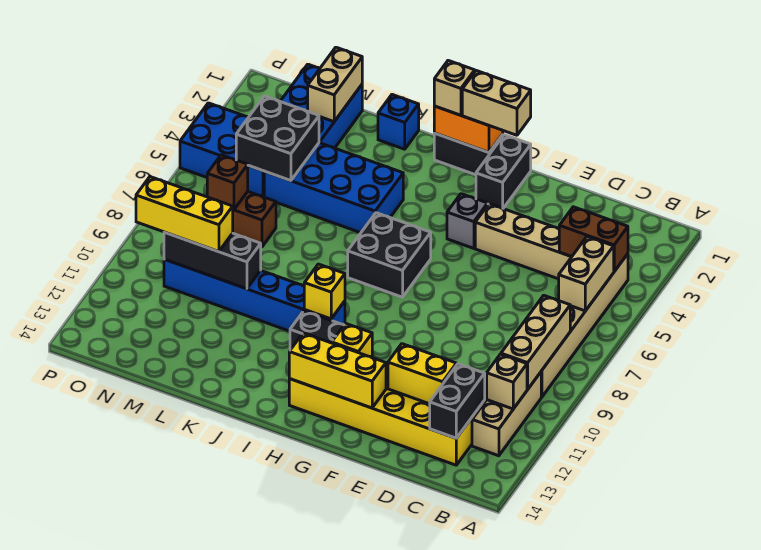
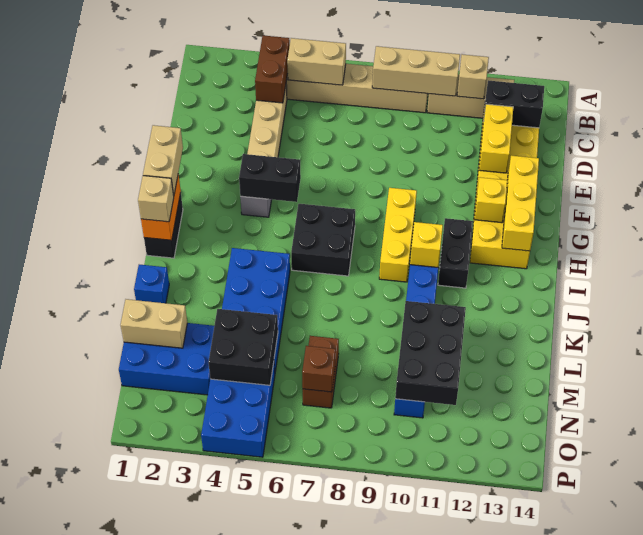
black brick G1:G2 level 1 -> black brick G4:G5 level 2
black brick L10:N10 level 2 -> black brick L10:N11 level 2
yellow brick M10:O10 level 3 -> yellow brick G9:I9 level 1

